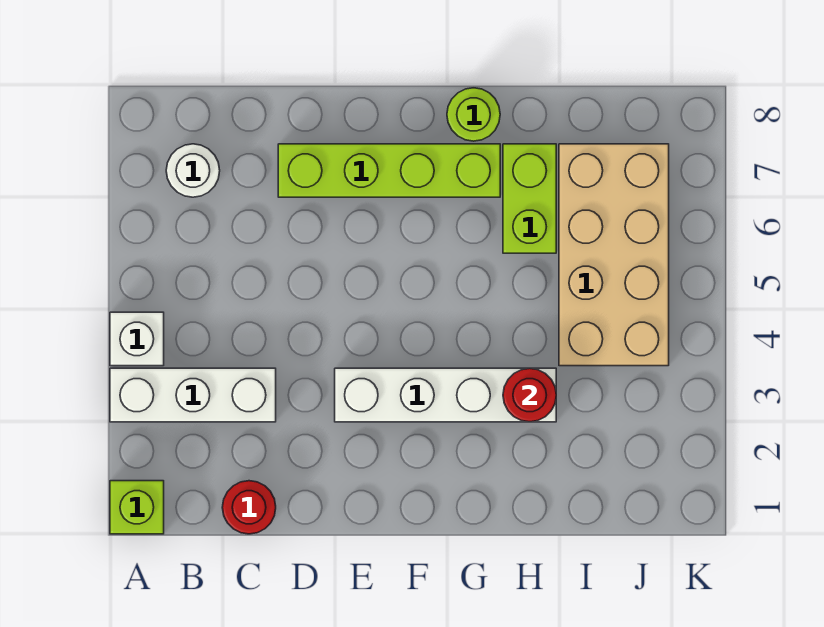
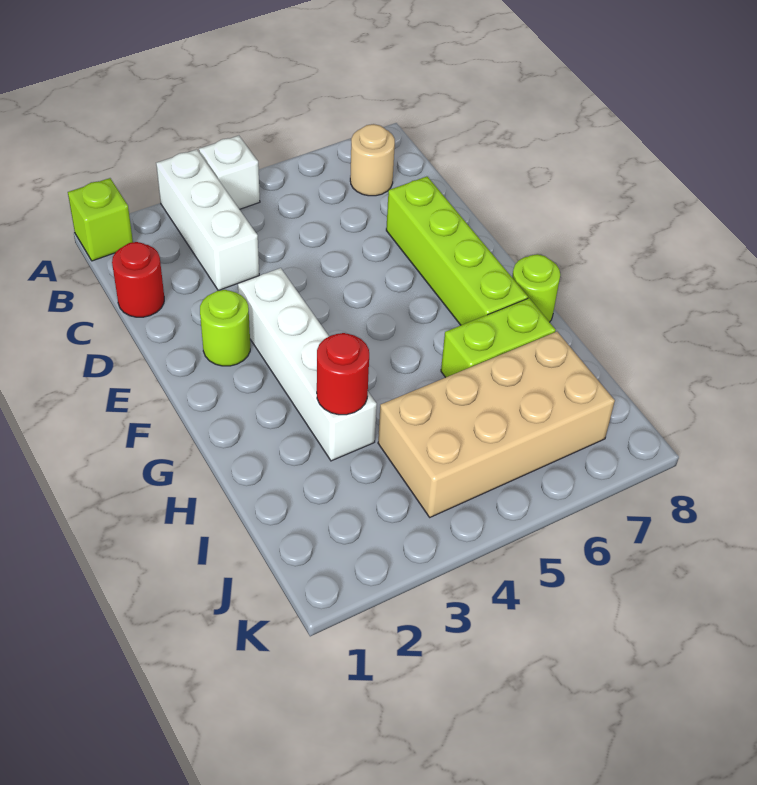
white round brick B7 level 1 -> tan round brick B7 level 1
none -> lime round brick E2 level 1

